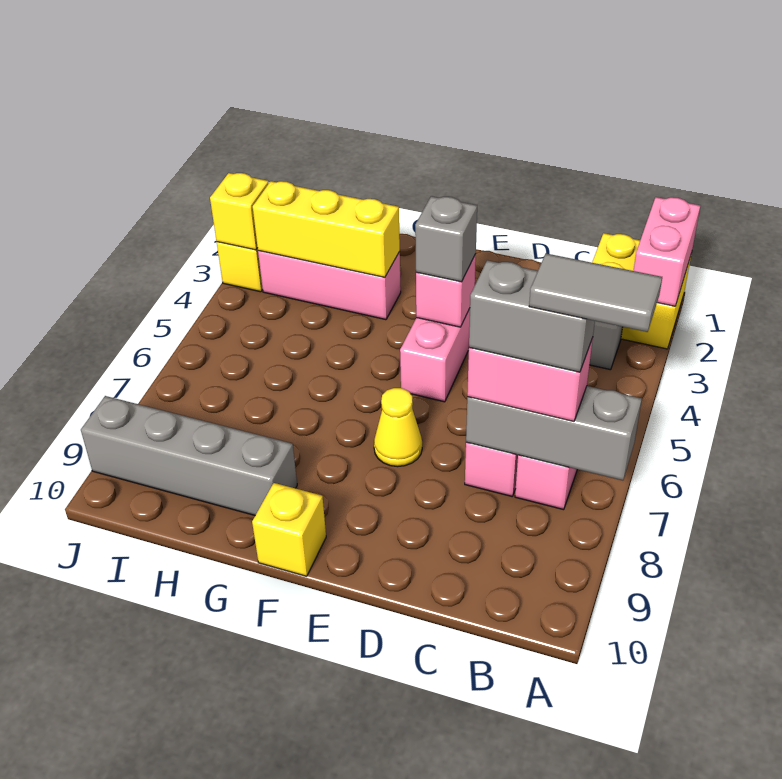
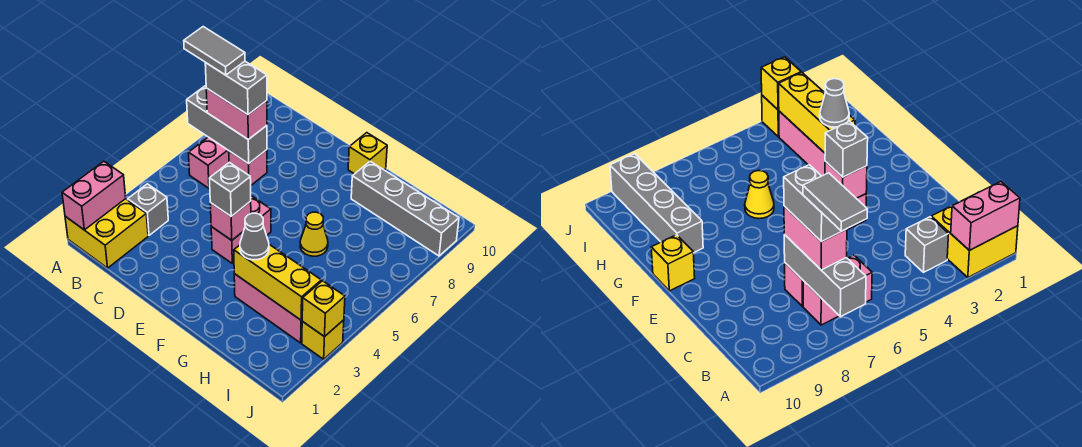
yellow cone E7 level 1 -> yellow cone G6 level 1
none -> grey cone G3 level 3

